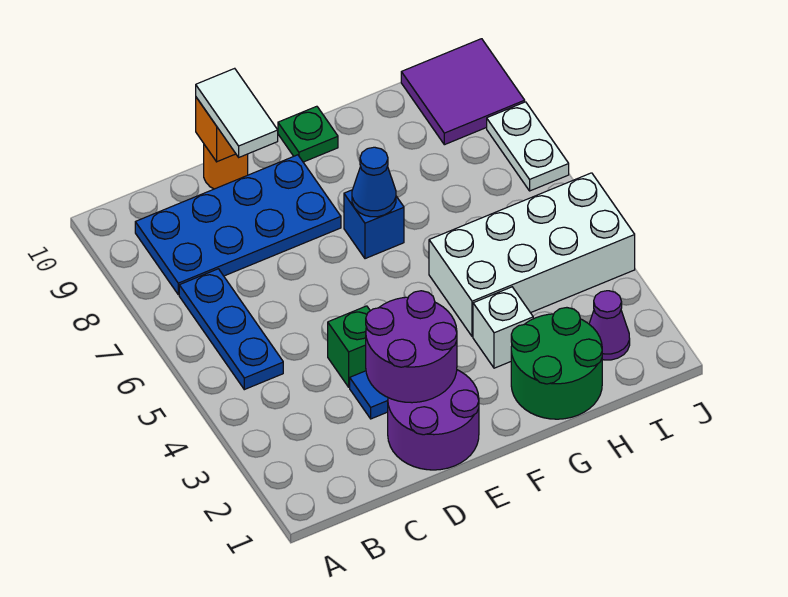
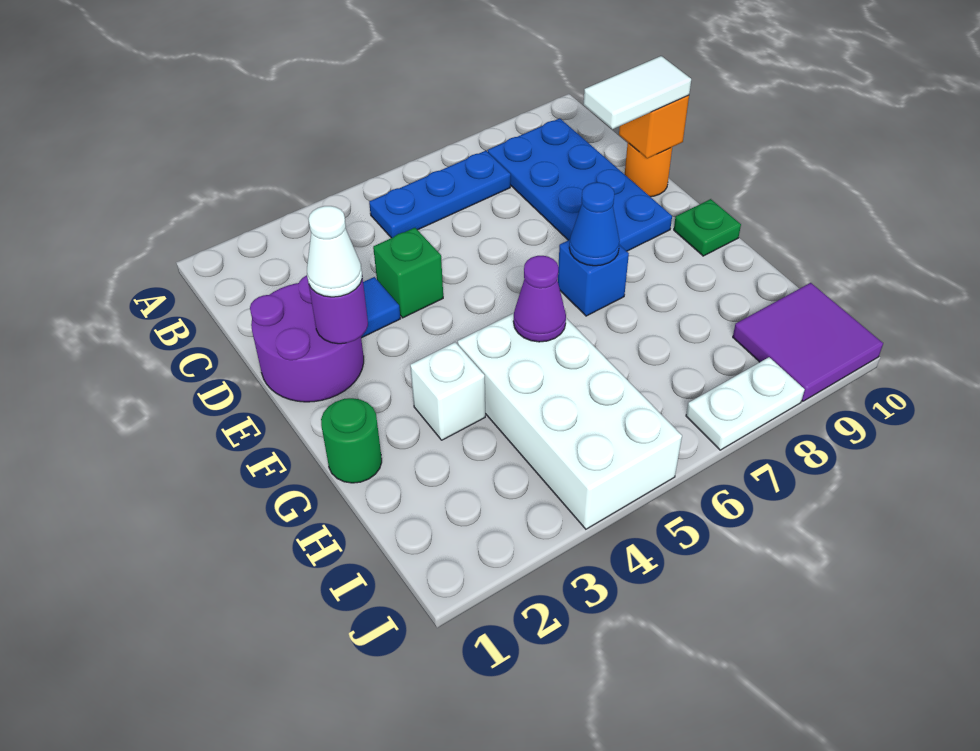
purple round brick D2:E3 level 2 -> purple round brick E2 level 2
none -> white cone E2 level 3
green round brick G1:H2 level 1 -> green round brick G1 level 1
purple cone I2 level 1 -> purple cone G5 level 2

